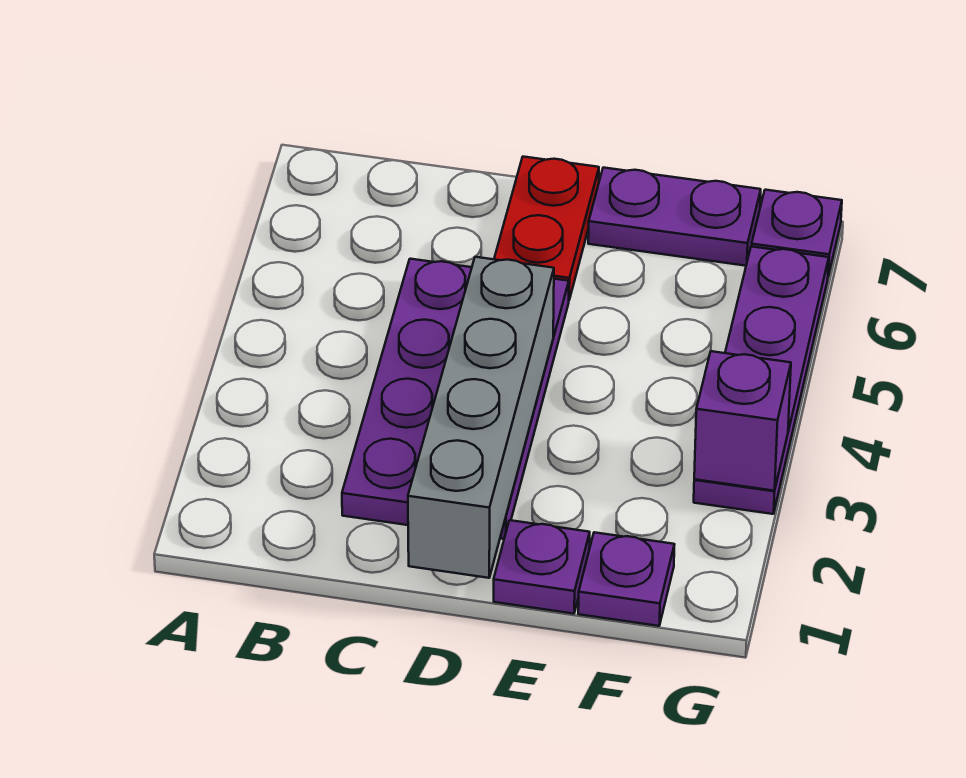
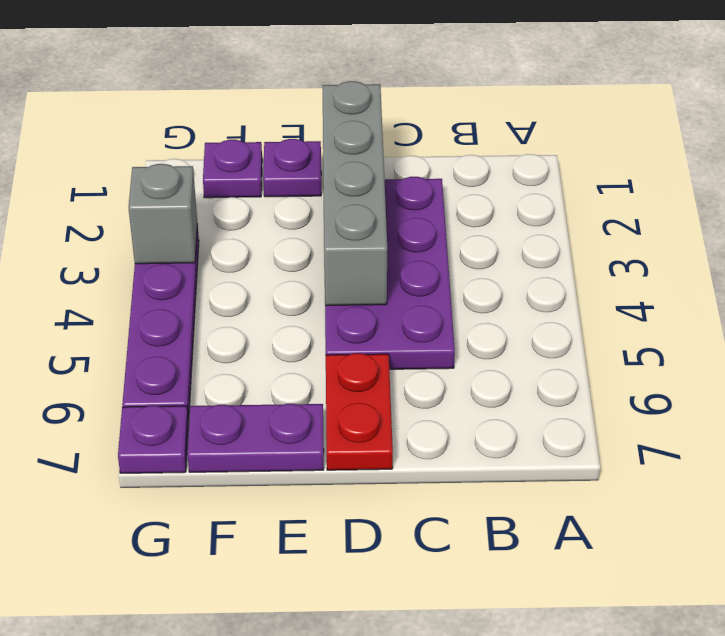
purple brick G3 level 2 -> grey brick G3 level 2

